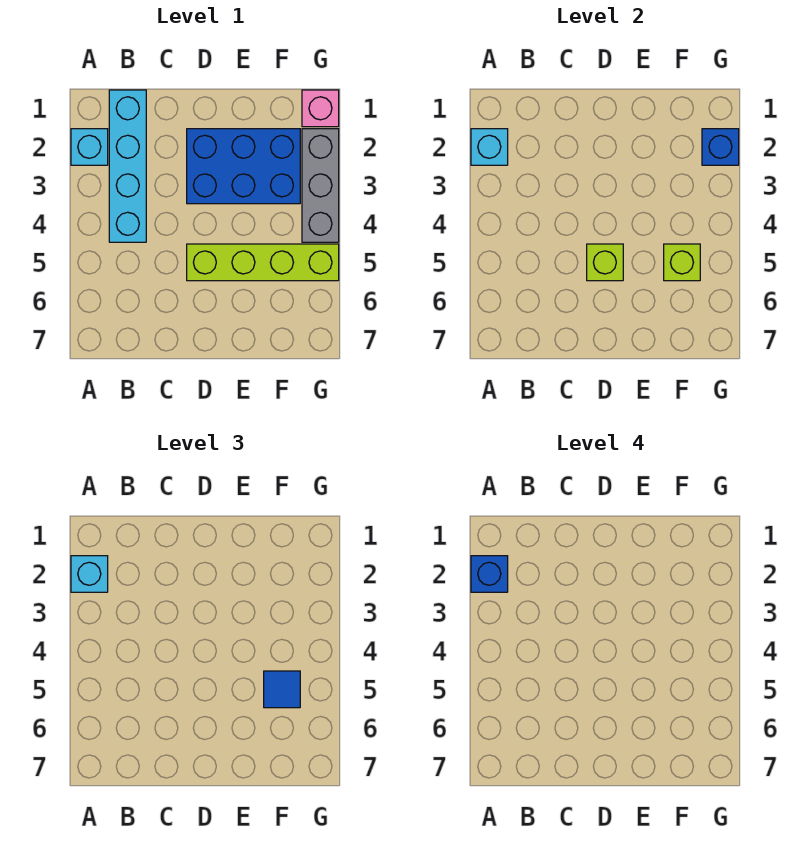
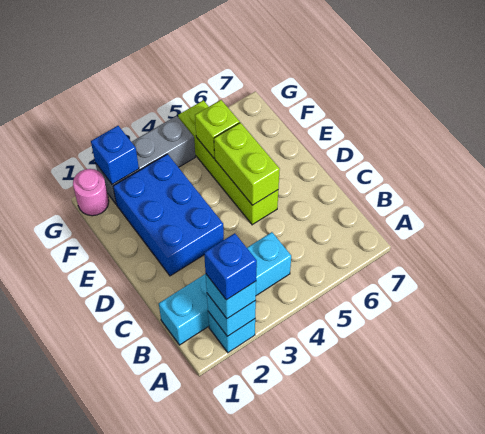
lime brick D5 level 2 -> lime brick D5:E5 level 2
blue tile F5 level 3 -> none
pink brick G1 level 1 -> pink round brick G1 level 1

